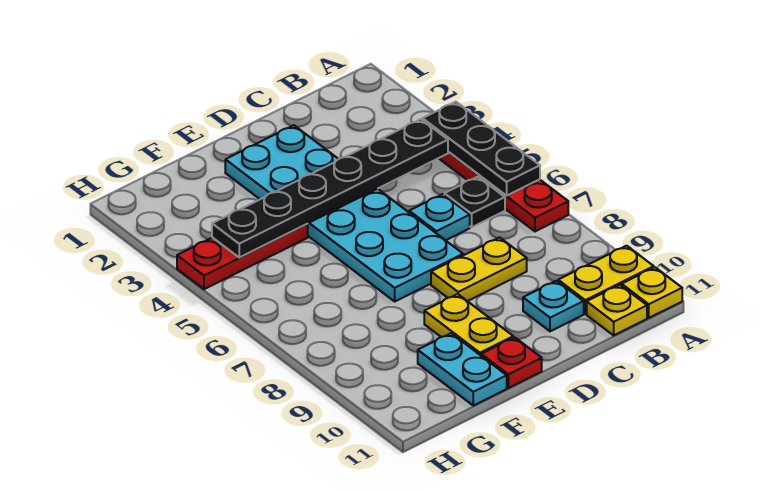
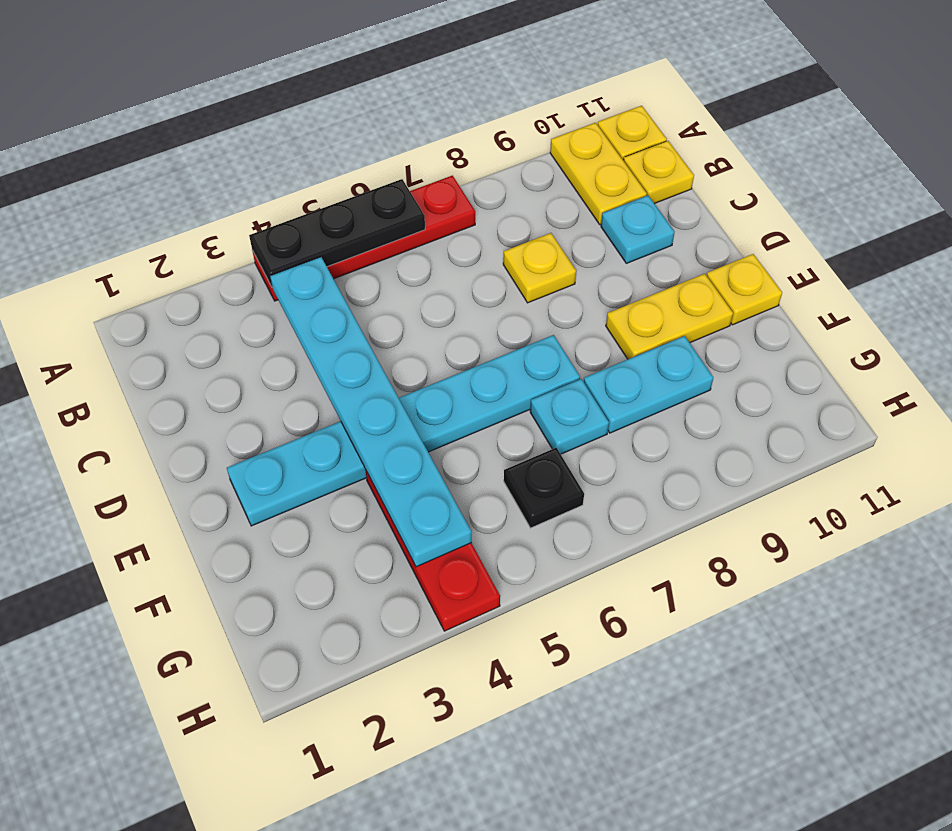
black plate B4:G4 level 2 -> cyan plate B4:G4 level 2
black plate B6 level 1 -> black plate G6 level 1
cyan plate C6 level 1 -> cyan plate F7 level 1
yellow plate C8:D8 level 1 -> yellow plate C8 level 1
cyan plate D2:E7 level 1 -> cyan plate E2:E7 level 1
red plate E11 level 1 -> yellow plate E11 level 1
cyan plate F10:F11 level 1 -> cyan plate F8:F9 level 1

